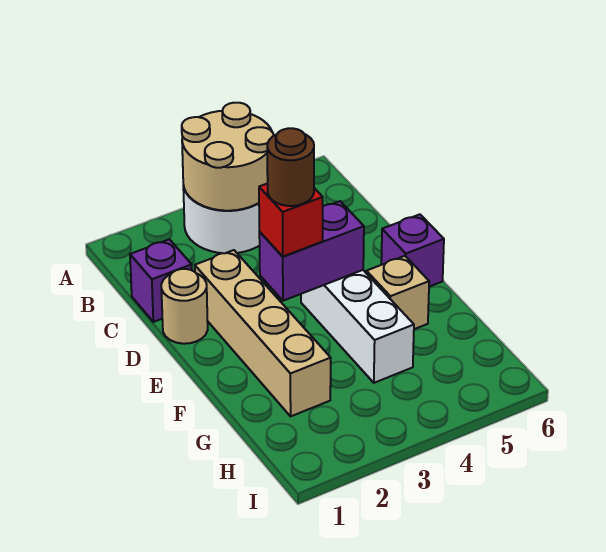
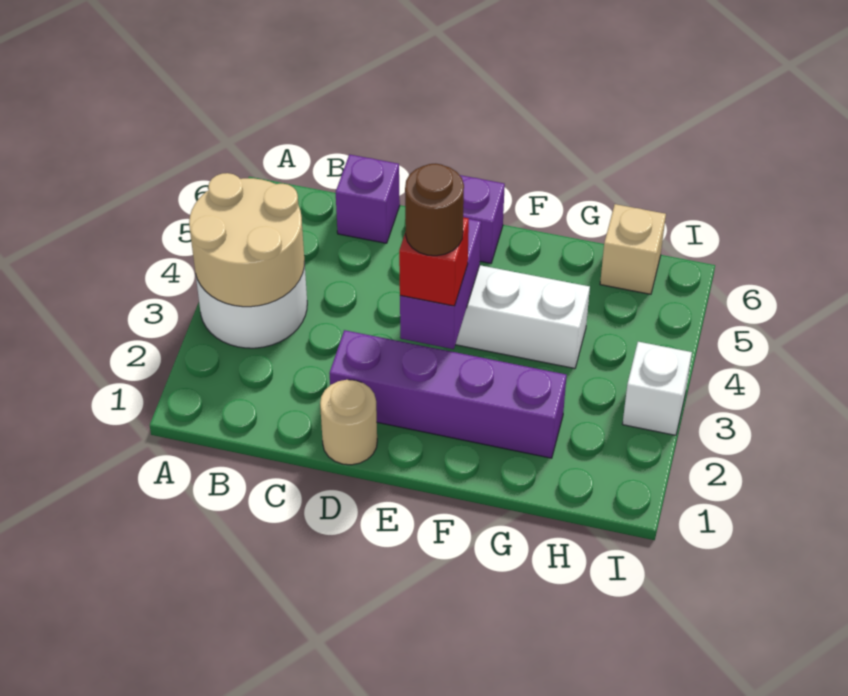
purple brick C1 level 1 -> purple brick C6 level 1
tan brick D2:G2 level 1 -> purple brick D2:G2 level 1
tan brick F5 level 1 -> tan brick H6 level 1
none -> white brick I3 level 1

